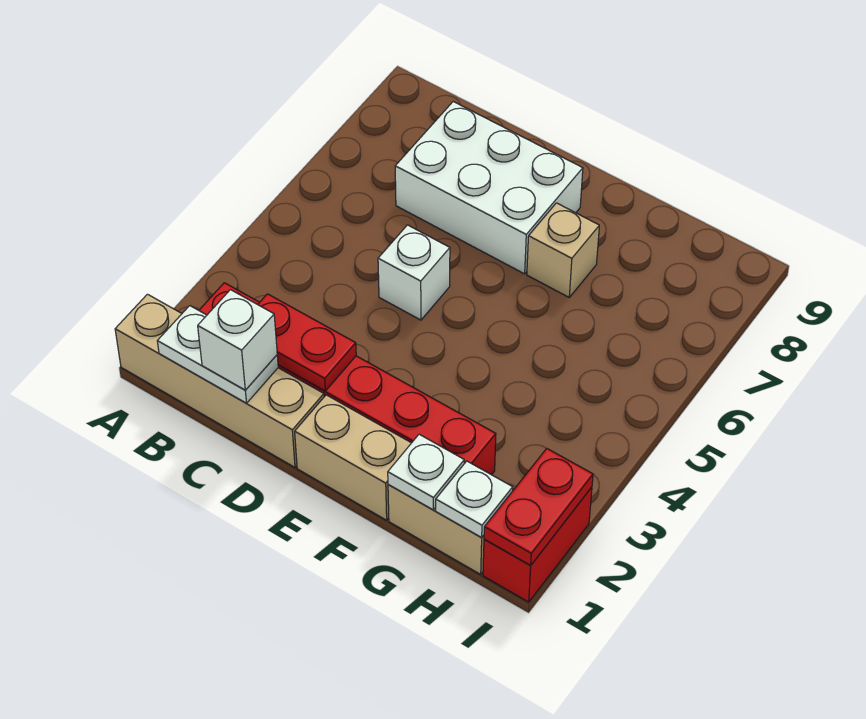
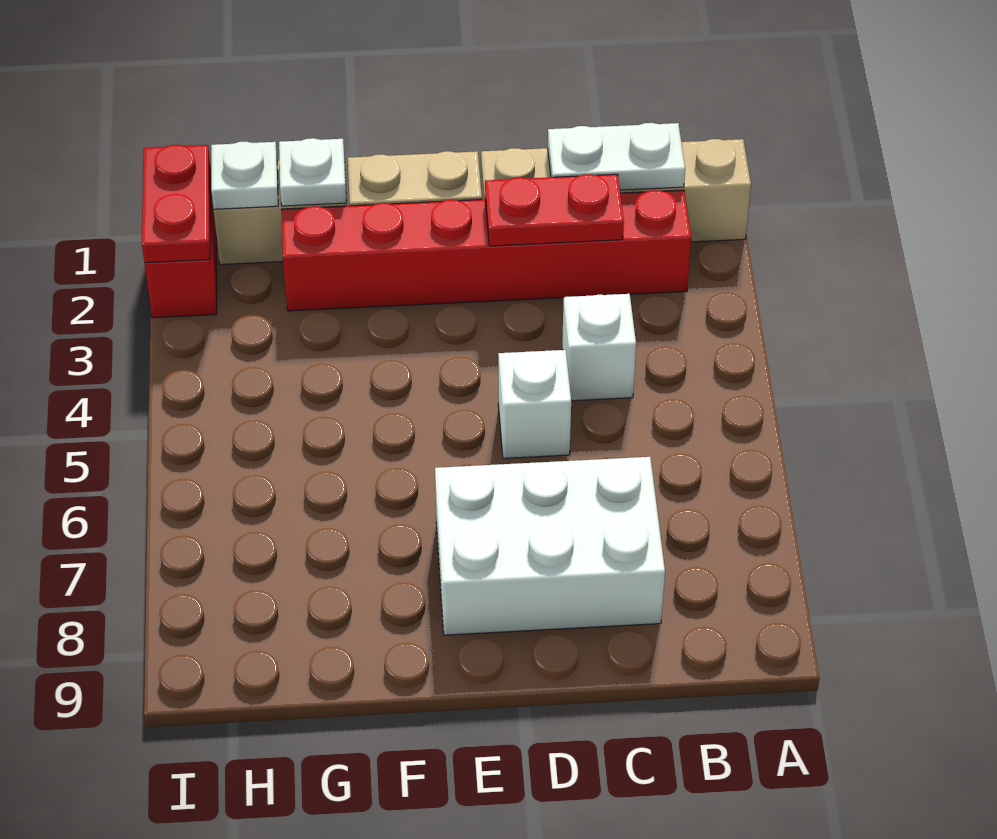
white brick C1 level 3 -> white brick C4 level 1
tan brick F7 level 1 -> none

